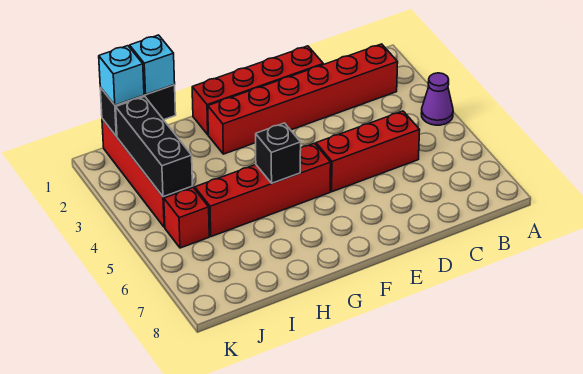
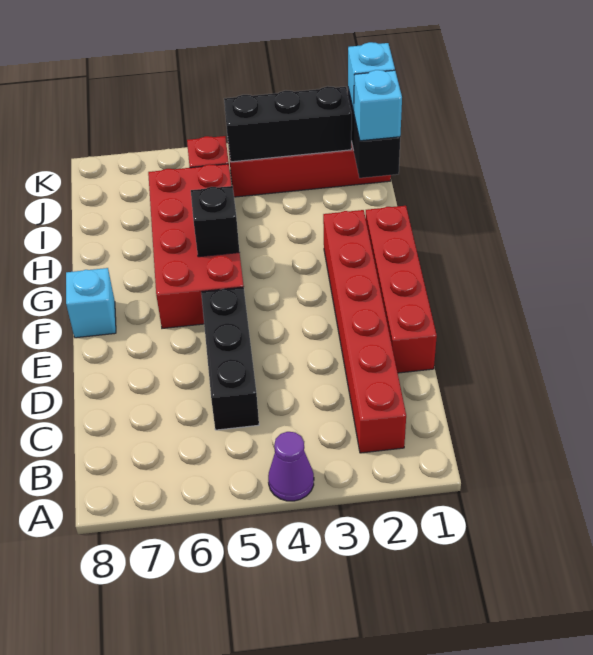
red brick C5:E5 level 1 -> black brick C5:E5 level 1
red brick F5:I5 level 1 -> red brick F5:I6 level 1
none -> cyan brick F8 level 1

